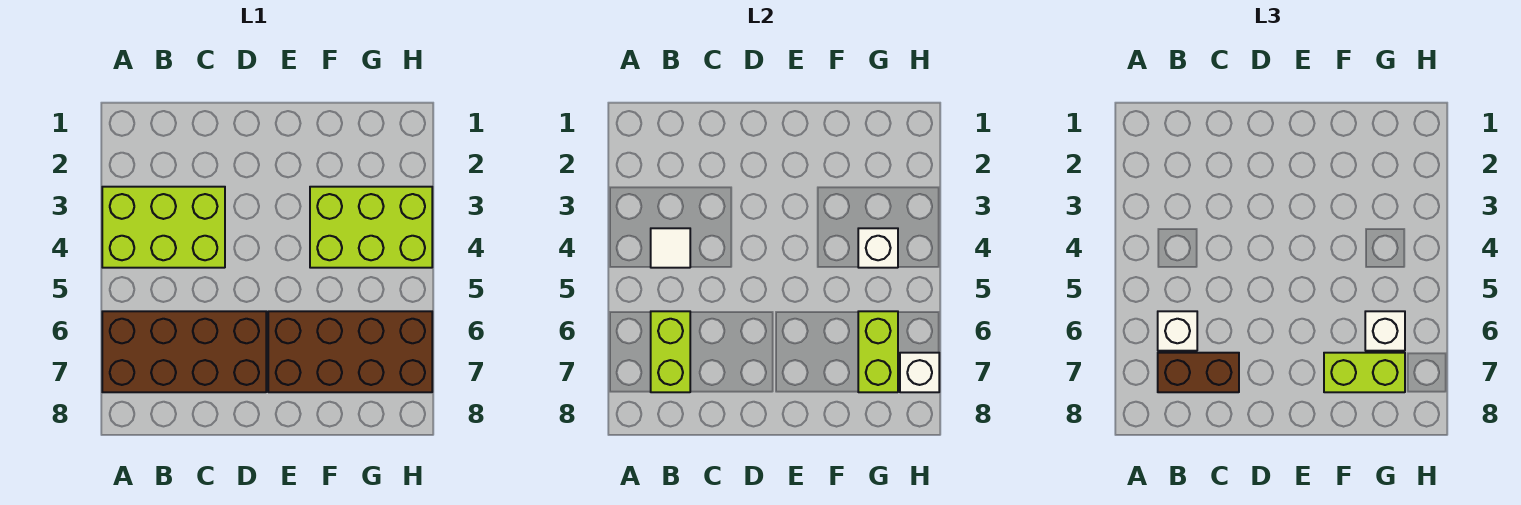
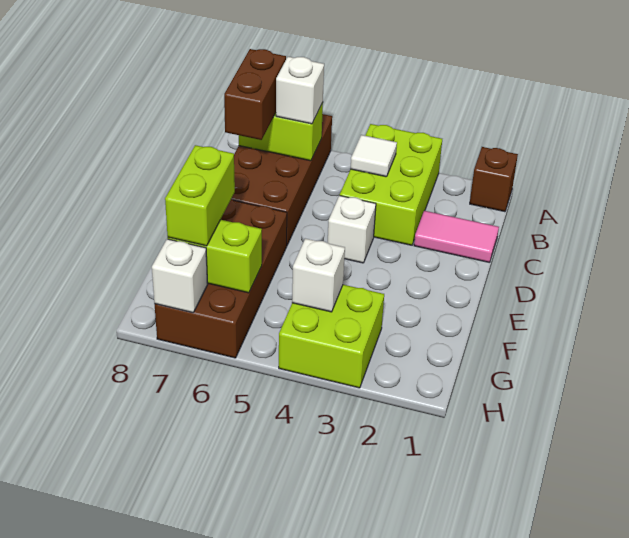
none -> brown brick A1 level 1
none -> pink tile C1:C2 level 1
lime brick F3:H4 level 1 -> lime brick G3:H4 level 1
white brick G6 level 3 -> white brick D4 level 1

